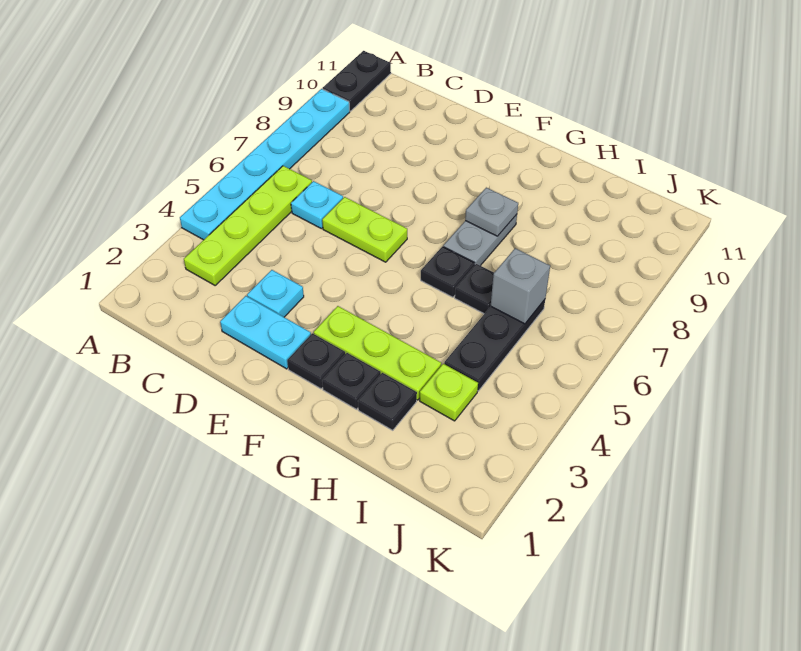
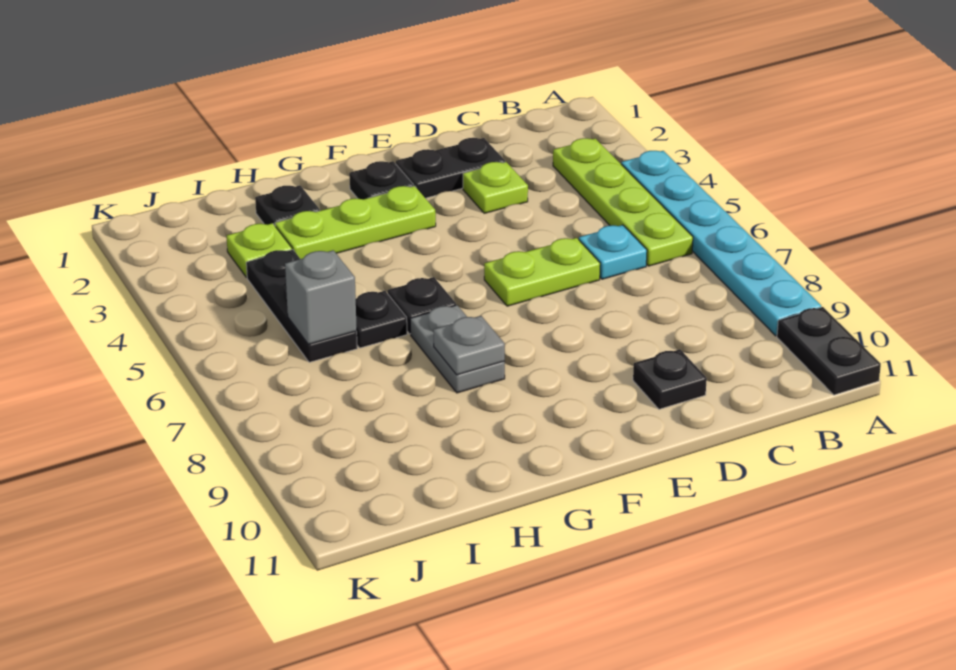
cyan plate D2:E2 level 1 -> black plate D2:E2 level 1
cyan plate D3 level 1 -> lime plate D3 level 1
black plate G2 level 1 -> black plate D10 level 1

